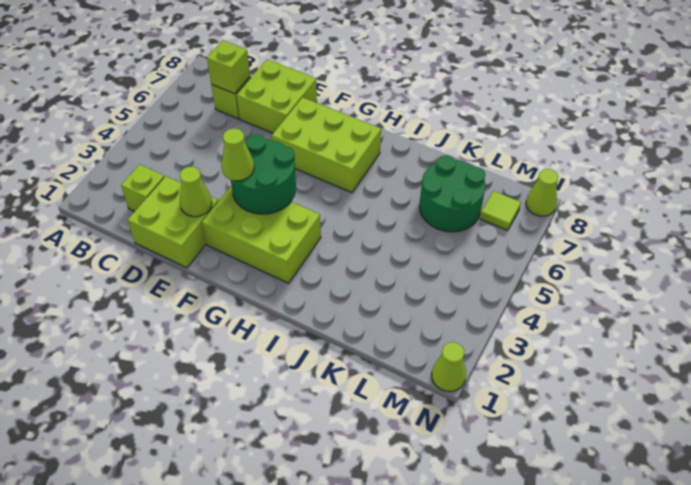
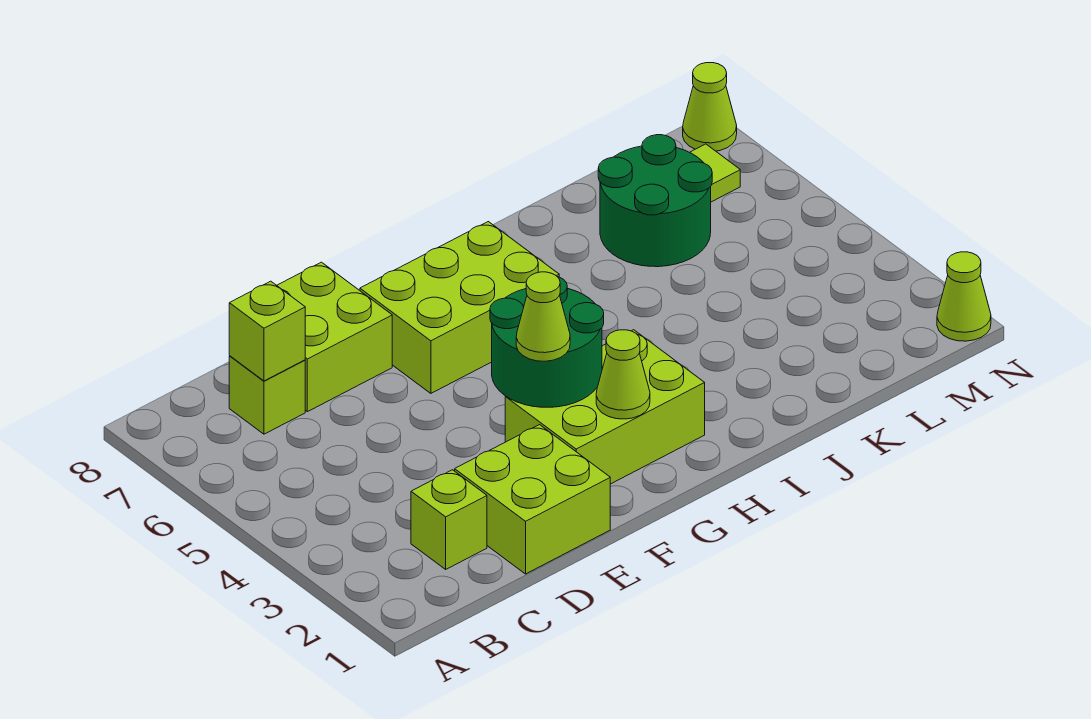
lime cone E2 level 2 -> lime cone G2 level 2

